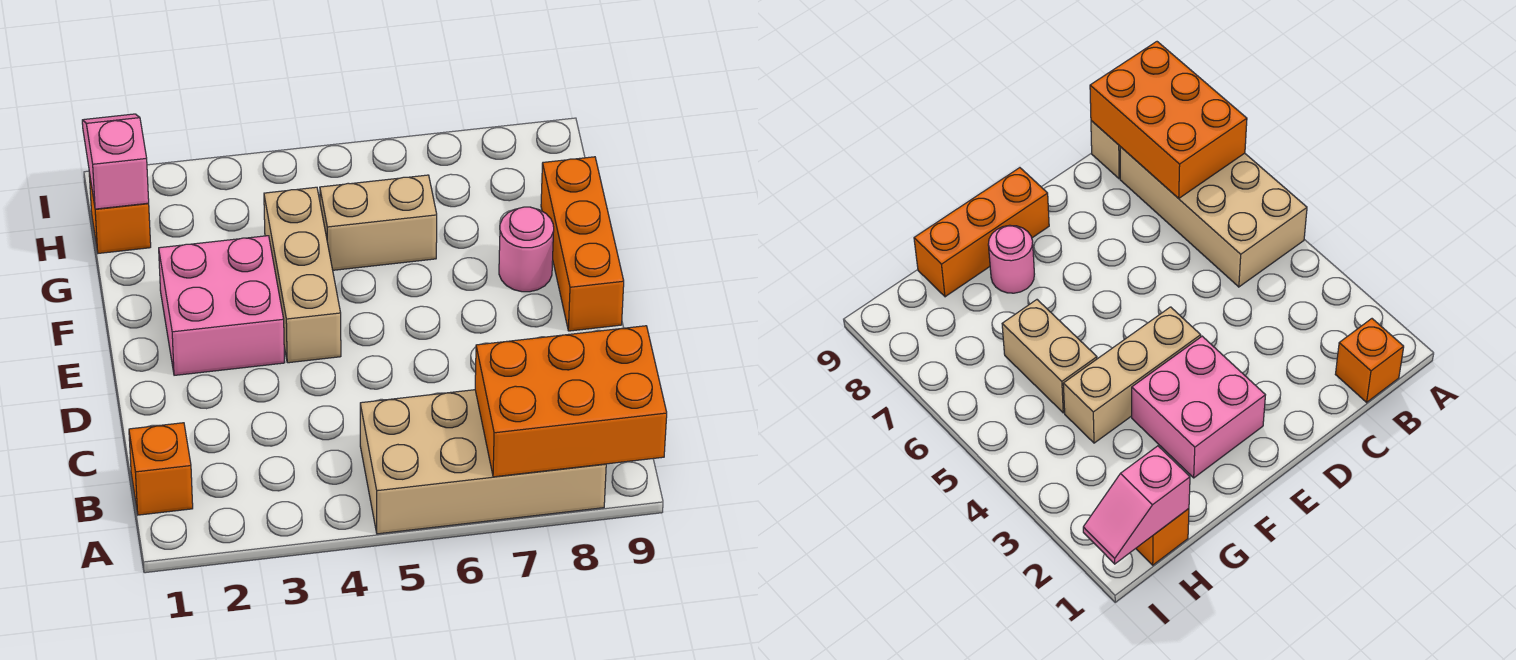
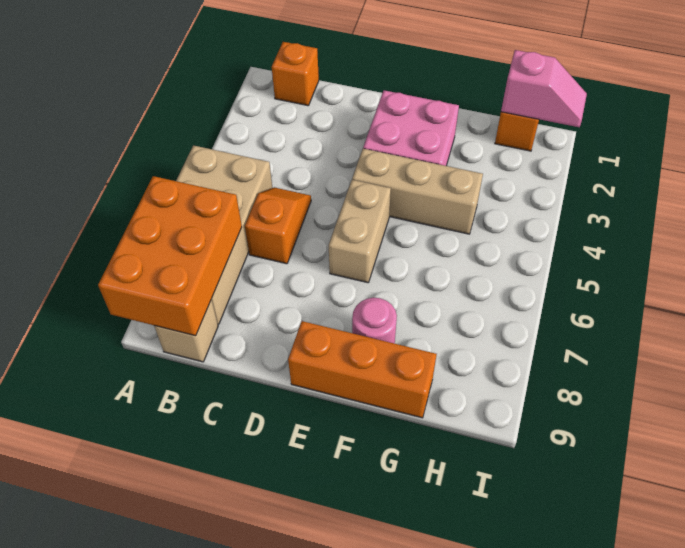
none -> orange slope C5:C6 level 1 top 6
tan brick G5:G6 level 1 -> tan brick E5:E6 level 1

